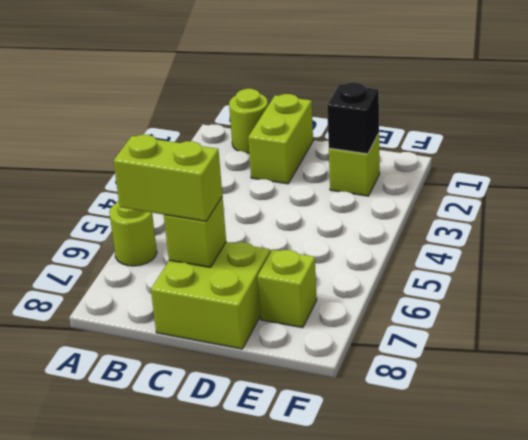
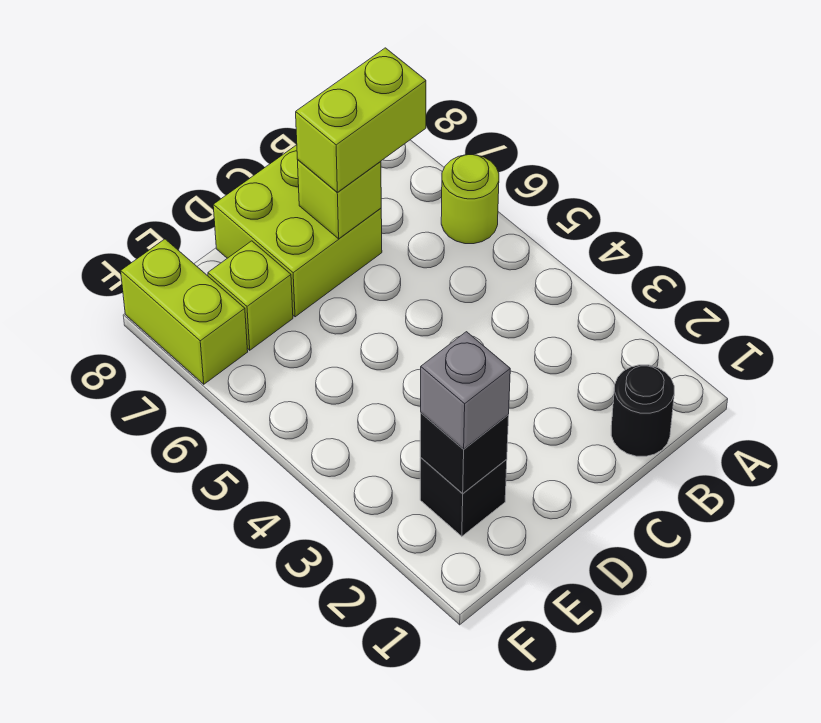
lime round brick B1 level 1 -> black round brick B1 level 1
lime brick C1:C2 level 1 -> lime brick F7:F8 level 1
lime brick E2 level 1 -> black brick E2 level 1
none -> grey brick E2 level 3

